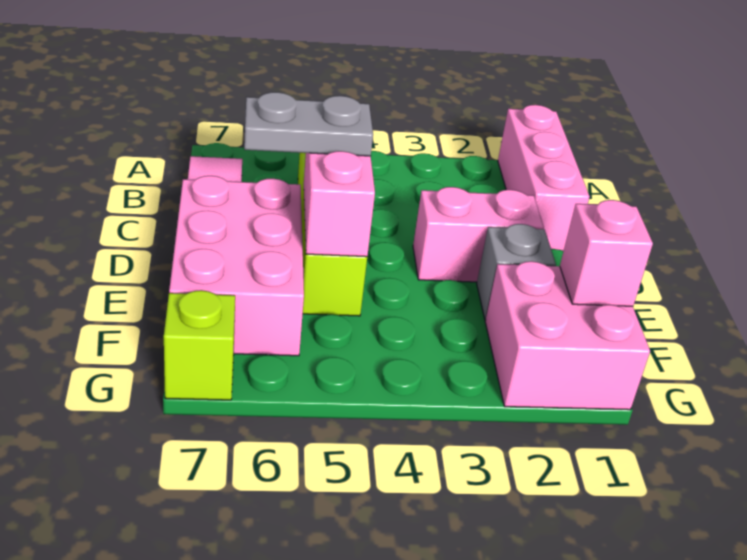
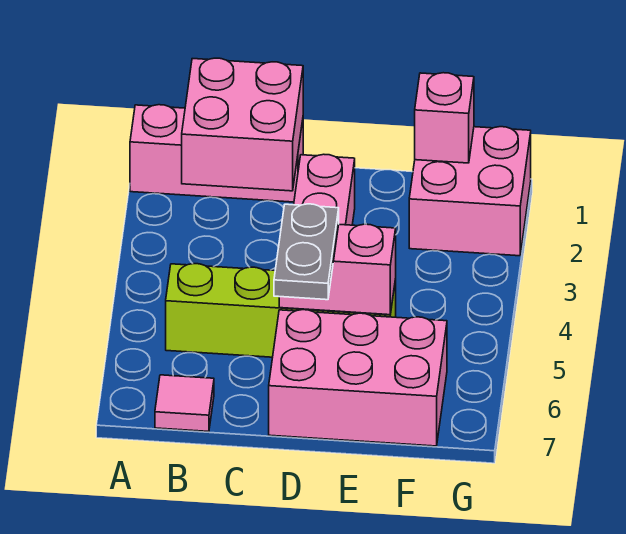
none -> pink brick B1:C2 level 2
grey brick E2 level 1 -> none
lime brick G7 level 1 -> none

